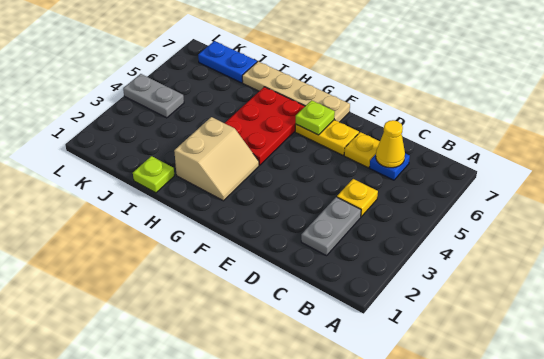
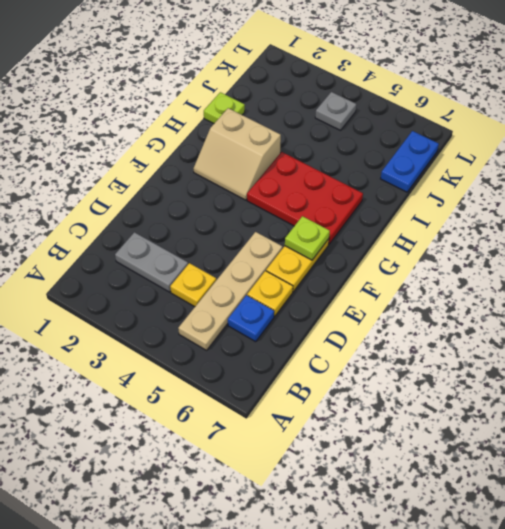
yellow cone C6 level 2 -> none
tan plate F7:I7 level 1 -> tan plate B5:E5 level 1
grey plate K4:L4 level 1 -> grey plate K4 level 1

